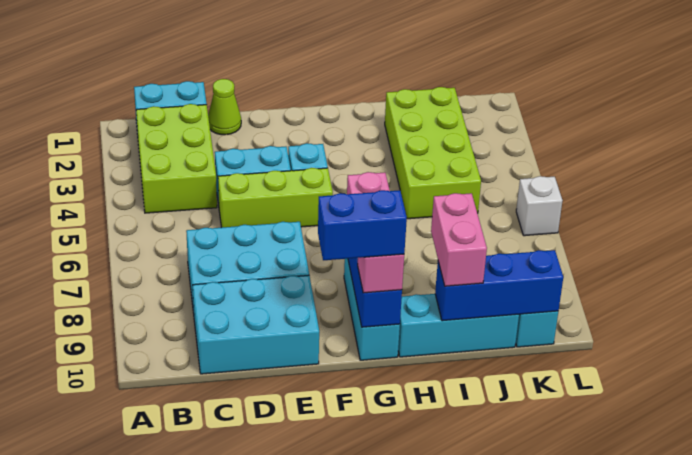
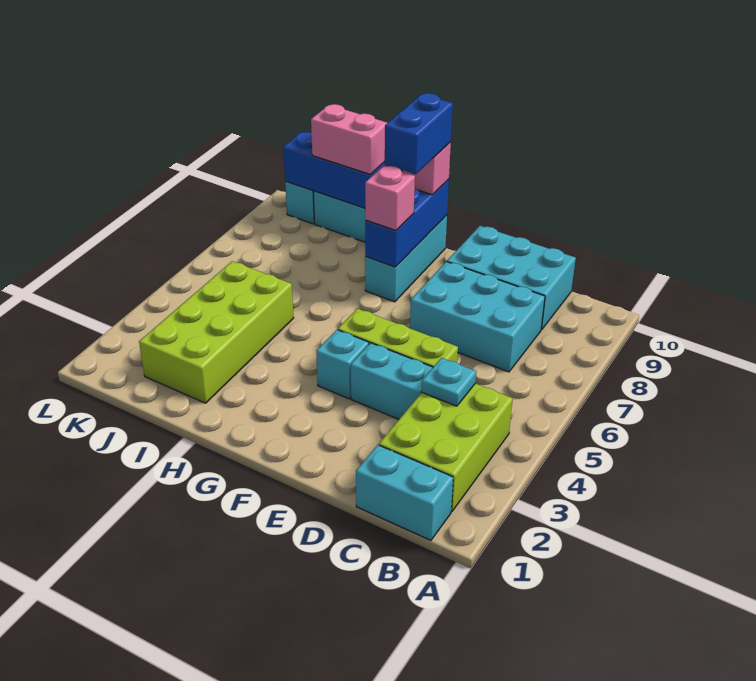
none -> cyan plate C4 level 2
lime cone D1 level 1 -> none
blue brick F10:G10 level 4 -> blue brick G9:G10 level 4
pink brick I9:I10 level 3 -> pink brick I10:J10 level 3
white brick L6 level 1 -> none

